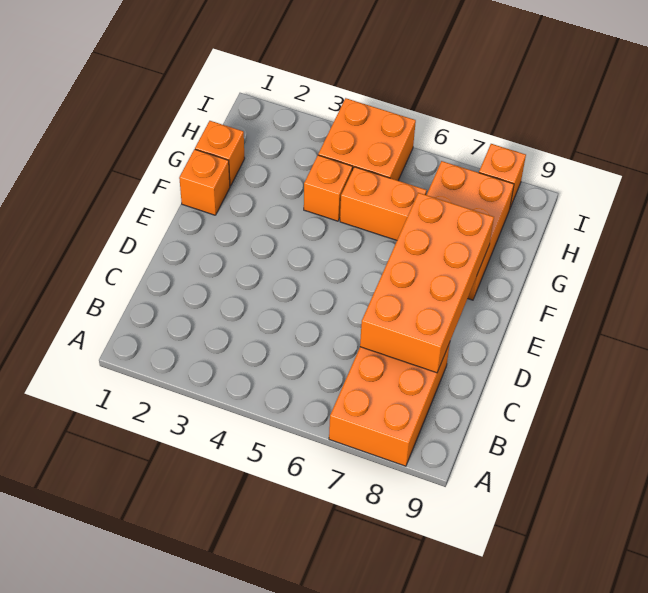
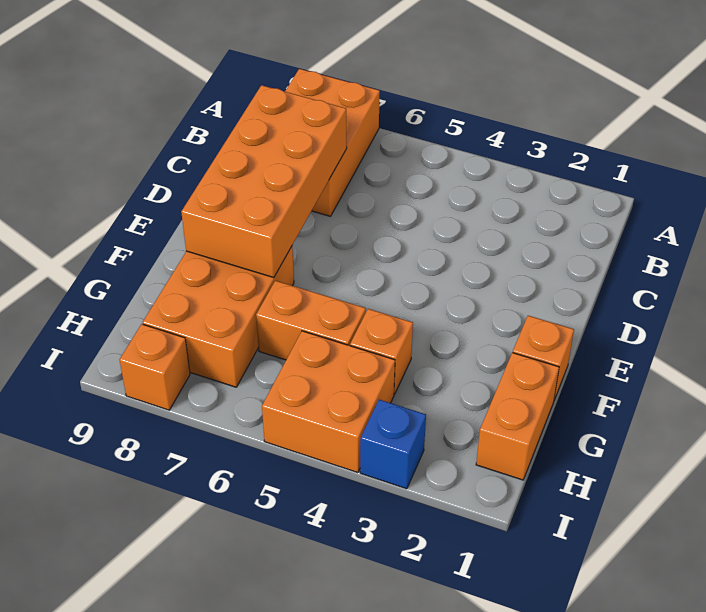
orange brick G1 level 1 -> orange brick G1:H1 level 1
none -> blue brick I3 level 1

